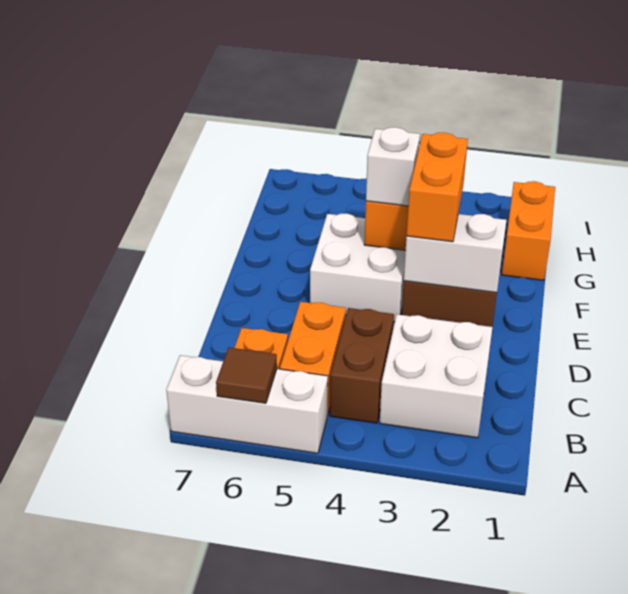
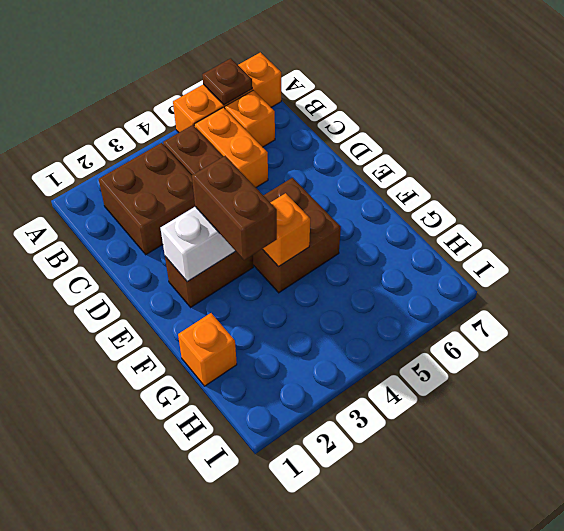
white brick A5:A7 level 1 -> orange brick A5:A7 level 1
brown tile A6 level 2 -> brown plate A6 level 2
white brick B2:C3 level 1 -> brown brick B2:C3 level 1
orange brick E3:F3 level 3 -> brown brick E3:F3 level 3
white brick E4:F5 level 1 -> brown brick E4:F5 level 1
white brick F4 level 3 -> none
orange brick G1:H1 level 1 -> orange brick G1 level 1

